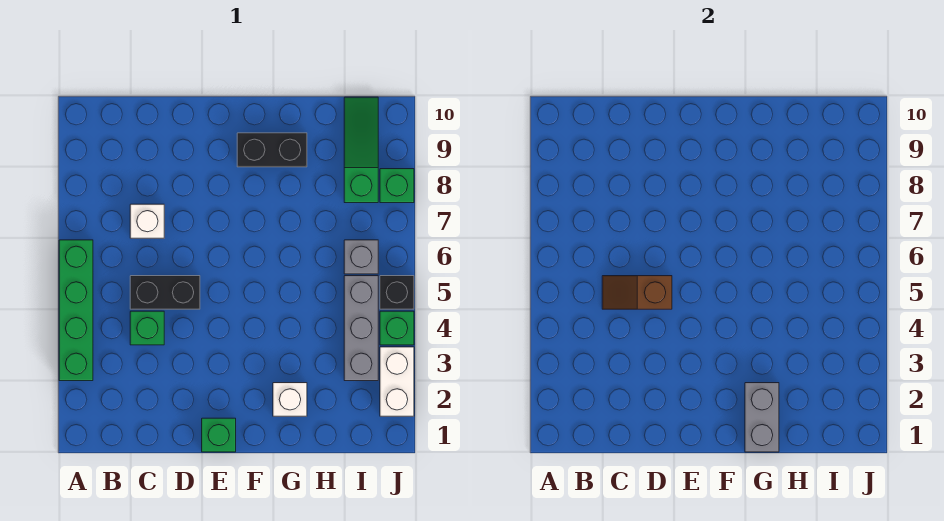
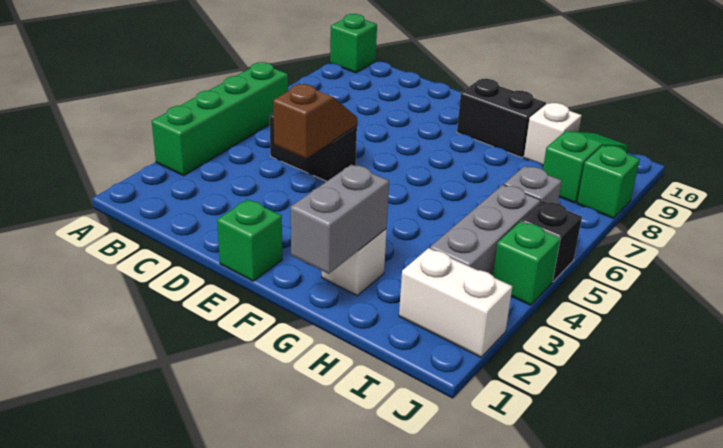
green brick C4 level 1 -> green brick A10 level 1
brown slope C5:D5 level 2 top D -> brown slope D4:D5 level 2 top 4
white brick C7 level 1 -> white brick H9 level 1
white brick J2:J3 level 1 -> white brick I2:J2 level 1

